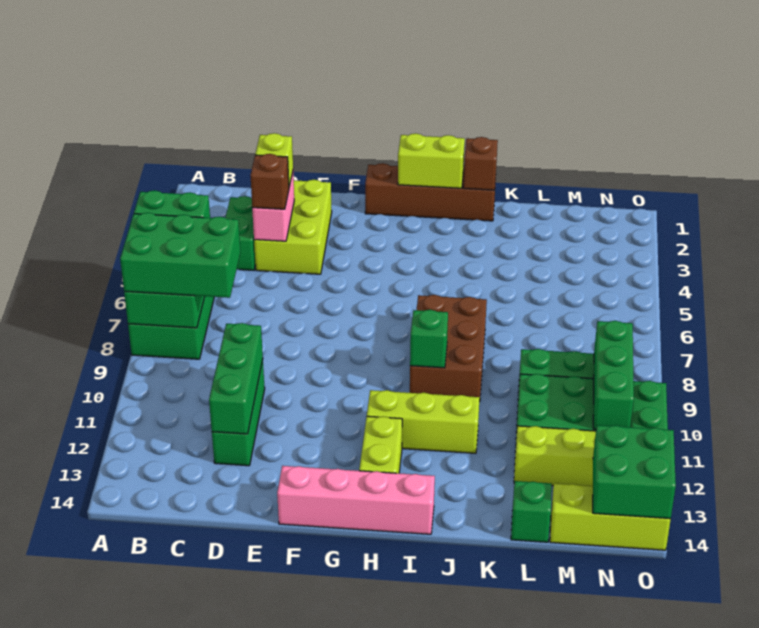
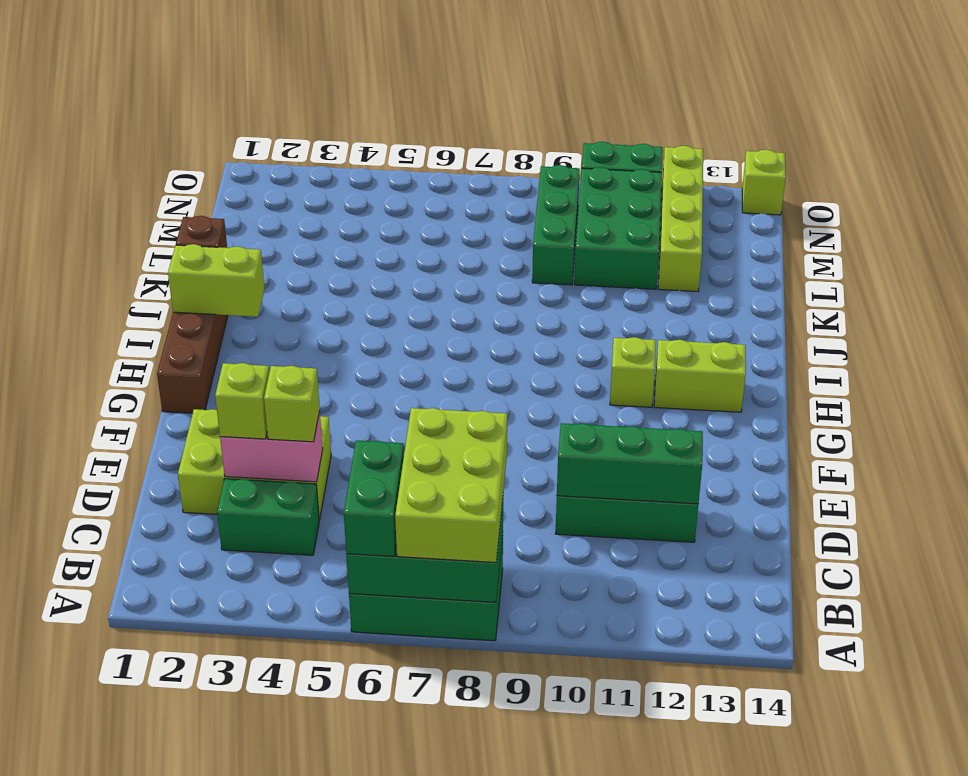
green brick A7:C8 level 3 -> lime brick A7:C8 level 3
brown brick D4 level 3 -> lime brick D4 level 3
pink brick F14:I14 level 1 -> none
lime brick H1:I1 level 2 -> lime brick I1:I2 level 2
lime brick H11:J11 level 1 -> lime brick H11 level 1
brown brick I7:J9 level 1 -> none
green brick I9 level 2 -> none
green brick L14 level 1 -> none
lime brick M14:O14 level 1 -> lime brick O14 level 1
green brick N9:N11 level 2 -> none
green brick N13:O14 level 2 -> none

